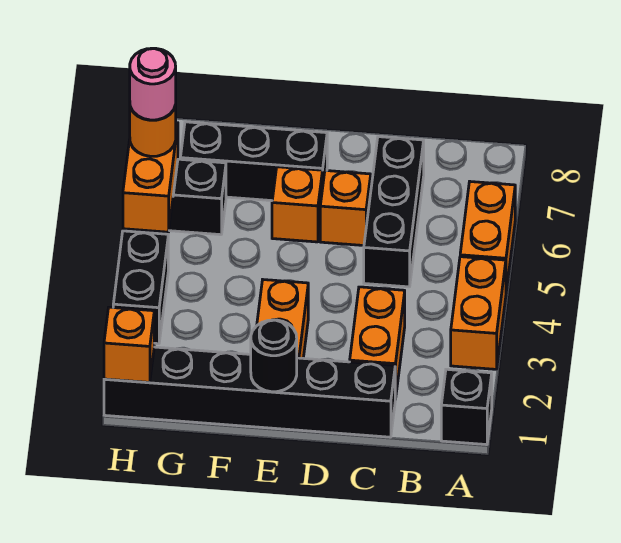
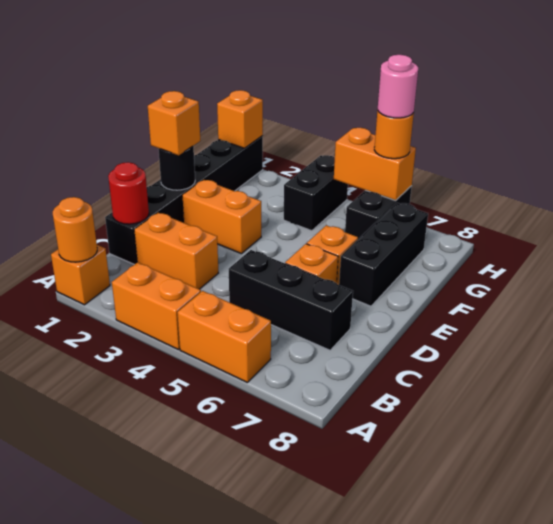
black brick A1 level 1 -> orange brick A1 level 1
none -> orange round brick A1 level 2
none -> red round brick C1 level 2
none -> orange brick E1 level 3
black brick H3:H4 level 1 -> black brick G4:H4 level 1

